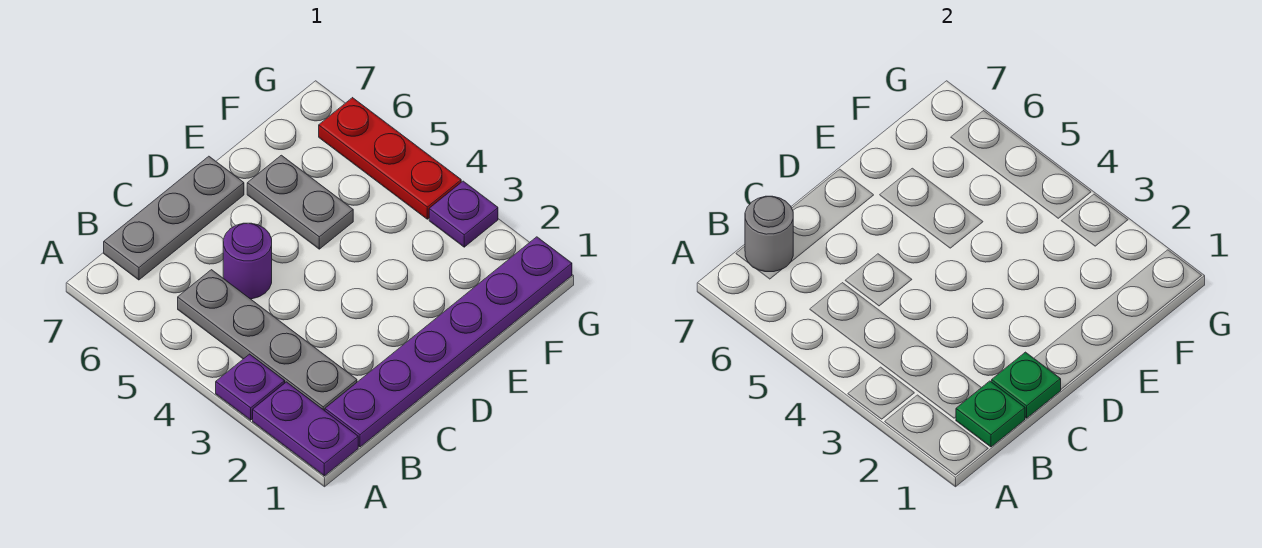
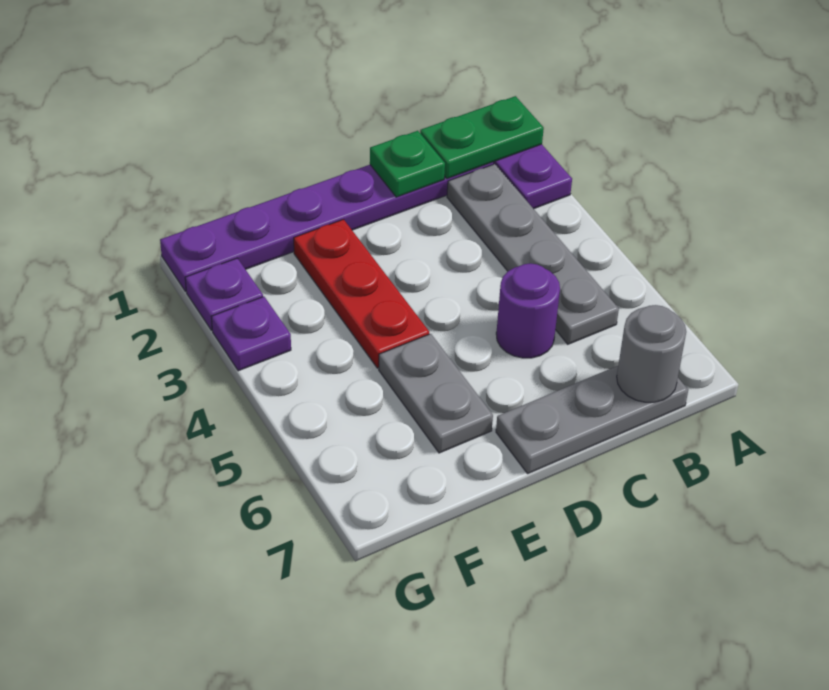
purple plate A3 level 1 -> purple plate G2 level 1
green plate B1 level 2 -> green plate A1:B1 level 2
red plate G4:G6 level 1 -> red plate E2:E4 level 1

